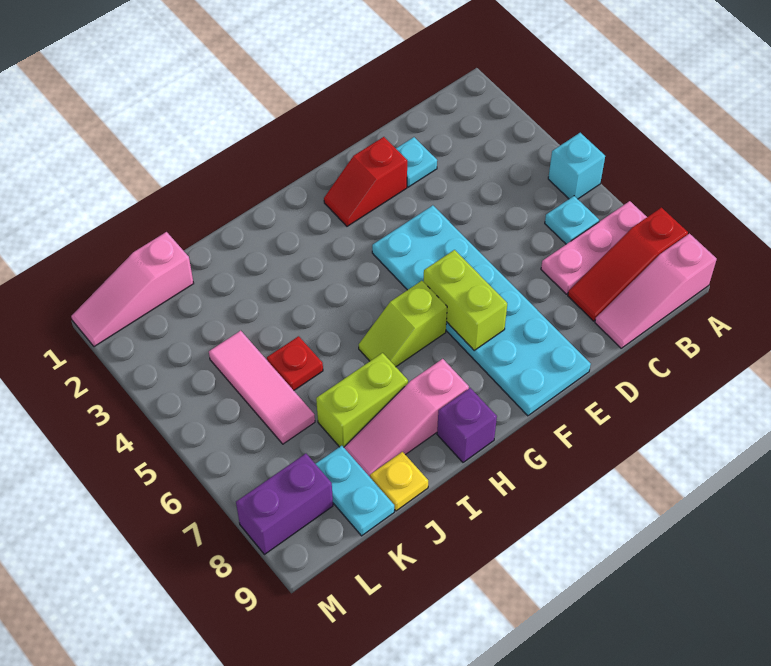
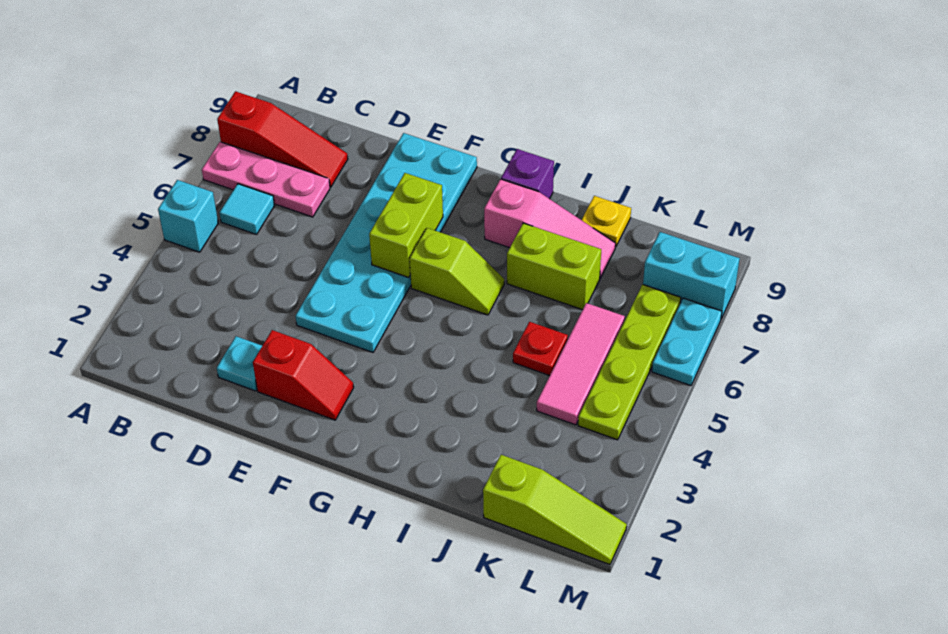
pink slope A9:C9 level 1 top A -> none
cyan plate B6 level 1 -> cyan tile B6 level 1
pink slope K1:M1 level 1 top K -> lime slope K1:M1 level 1 top K
cyan plate K8:K9 level 1 -> cyan plate M6:M7 level 1
none -> lime plate L4:L7 level 1
purple brick L8:M8 level 1 -> cyan brick L8:M8 level 1

